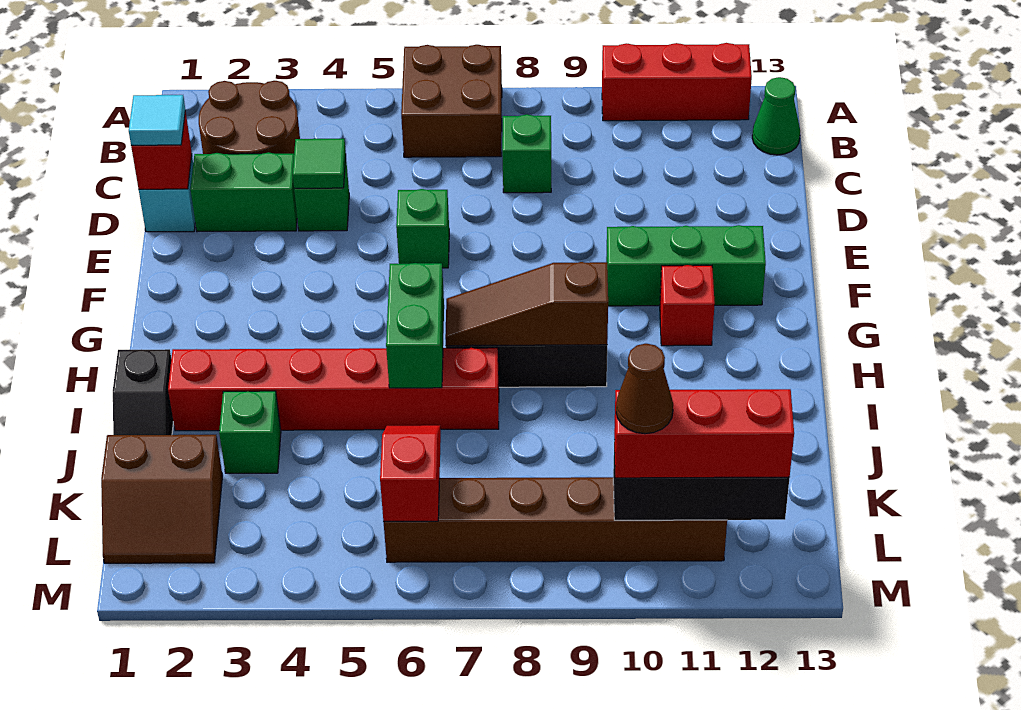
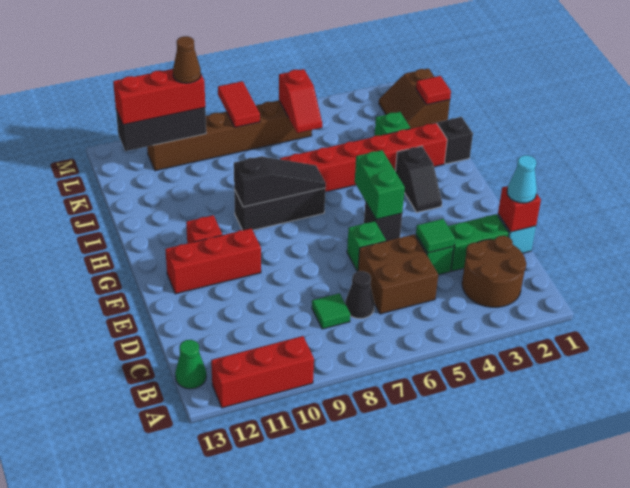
brown brick A6:B7 level 1 -> brown brick C5:D6 level 1
none -> black cone C7 level 1
green brick C8 level 1 -> green tile C8 level 1
cyan tile D1 level 3 -> cyan cone D1 level 3
none -> black brick F5 level 1
green brick F10:F12 level 1 -> red brick F10:F12 level 1
none -> black slope G3:H3 level 1 top H
green brick H6:I6 level 2 -> green brick F5:G5 level 2
brown slope H7:H9 level 2 top 9 -> black slope H7:H9 level 2 top 9
brown slope K1:L2 level 1 top K -> brown slope K1:L2 level 1 top 1
none -> red tile K1 level 2
none -> red tile L8:M8 level 2

